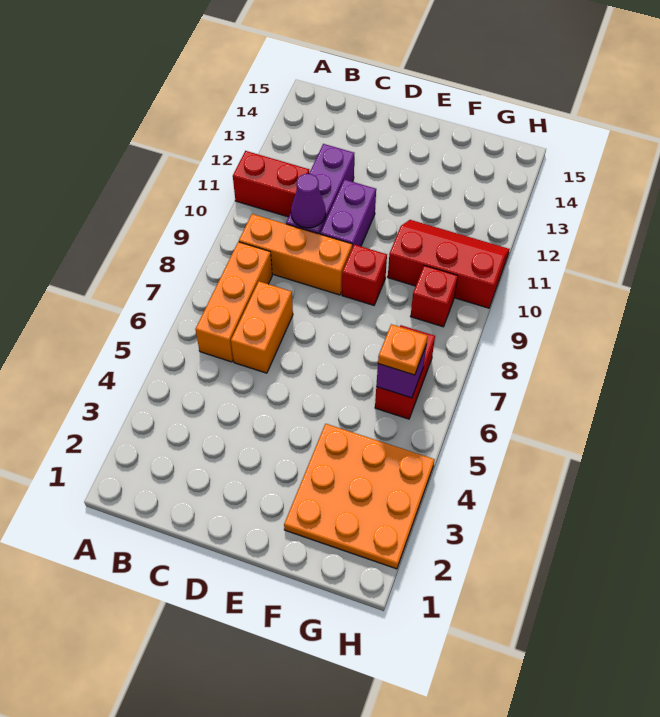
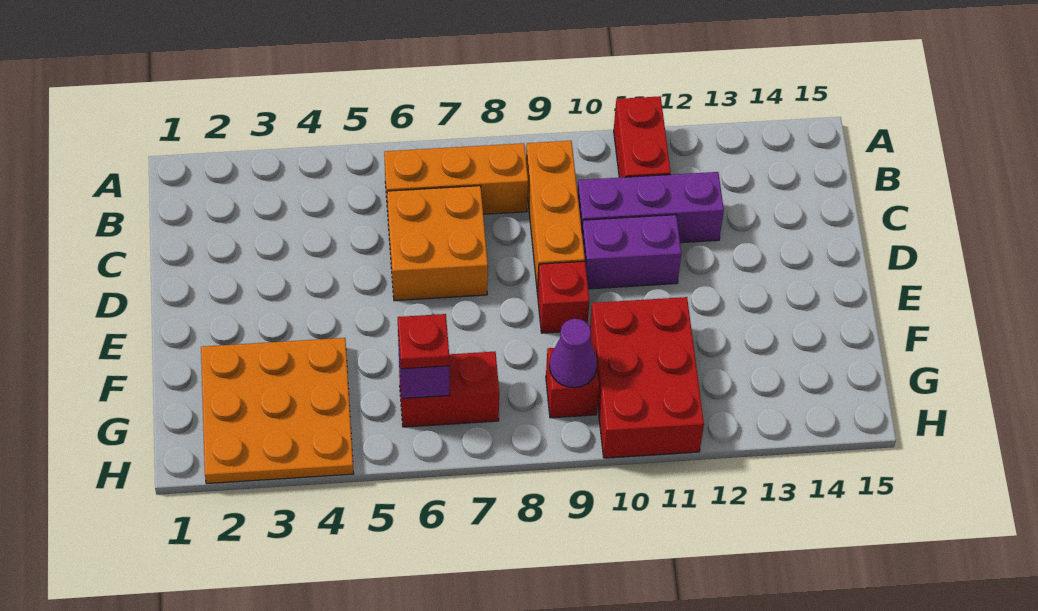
orange brick C6:C7 level 1 -> orange brick C6:D7 level 1
purple cone C10 level 2 -> purple cone G9 level 2
red slope F10:H11 level 1 top 10 -> red brick F10:H11 level 1
orange plate G6 level 3 -> red plate G6 level 3

